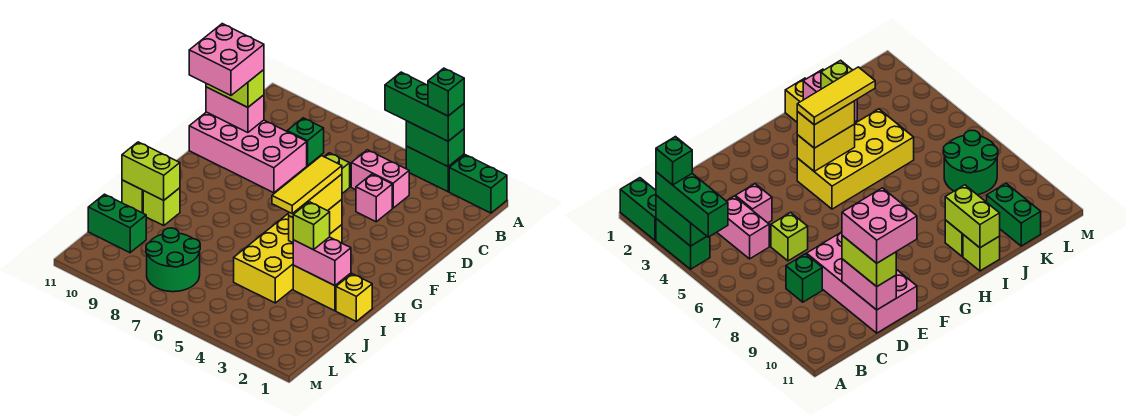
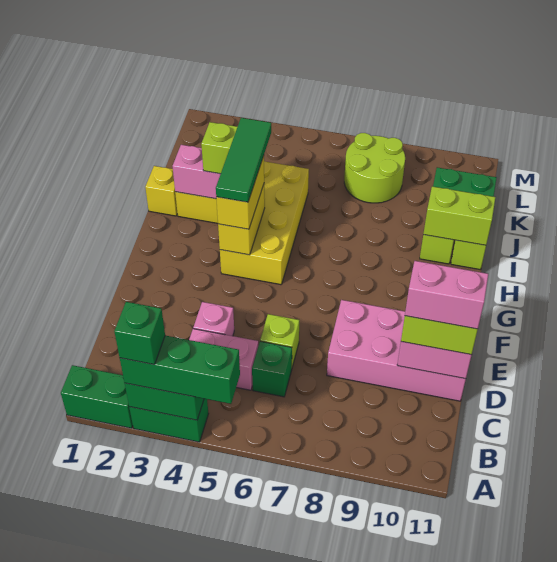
green brick C8 level 1 -> green brick C6 level 1
pink brick D10:E11 level 4 -> pink brick D10:D11 level 4
yellow tile G4:I4 level 4 -> green tile G4:I4 level 4
green round brick K7:L8 level 1 -> lime round brick K7:L8 level 1

